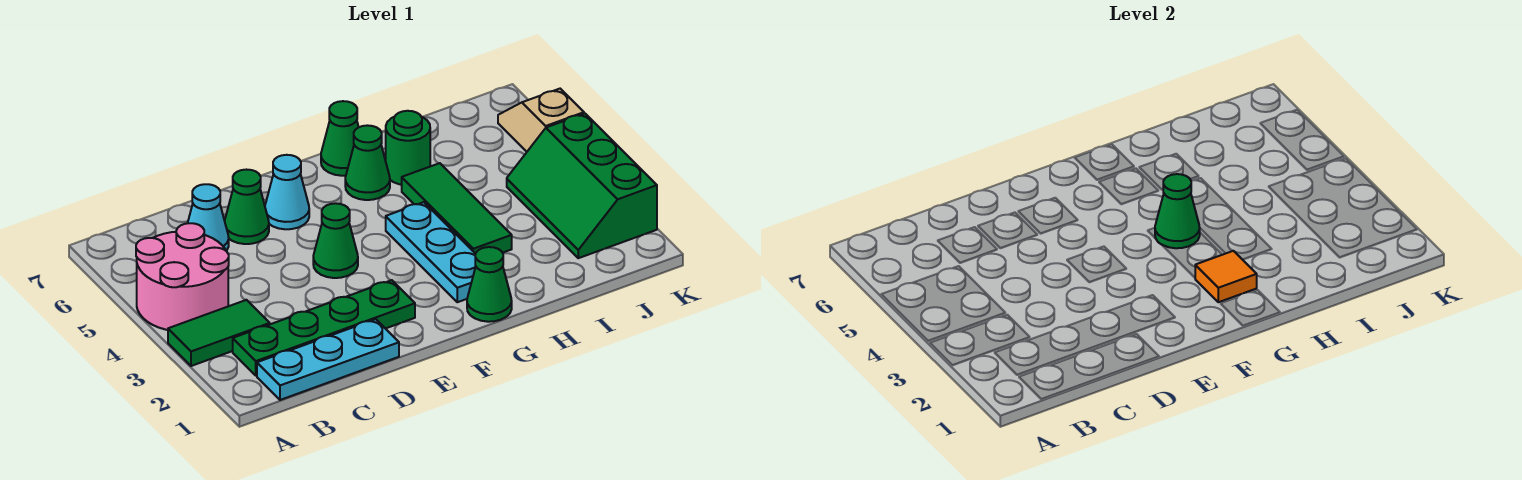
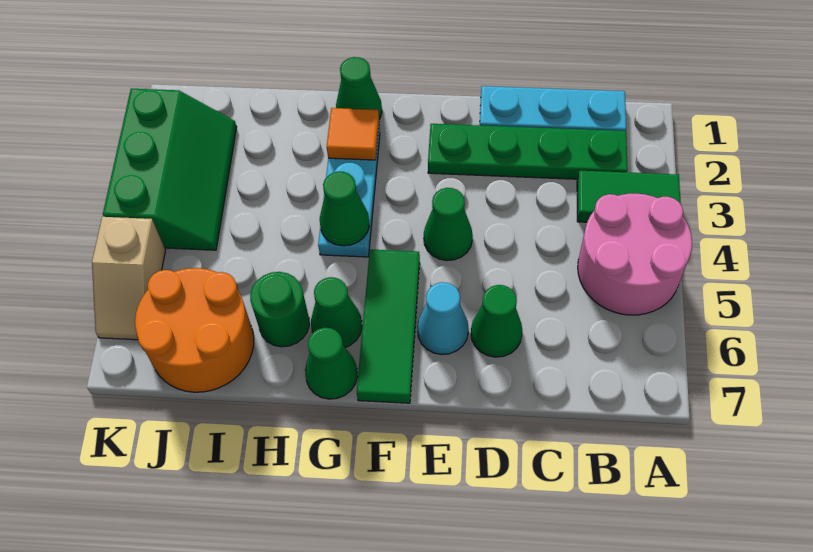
cyan cone C6 level 1 -> none
green tile H3:H5 level 1 -> green tile F5:F7 level 1
none -> orange round brick I6:J7 level 1

